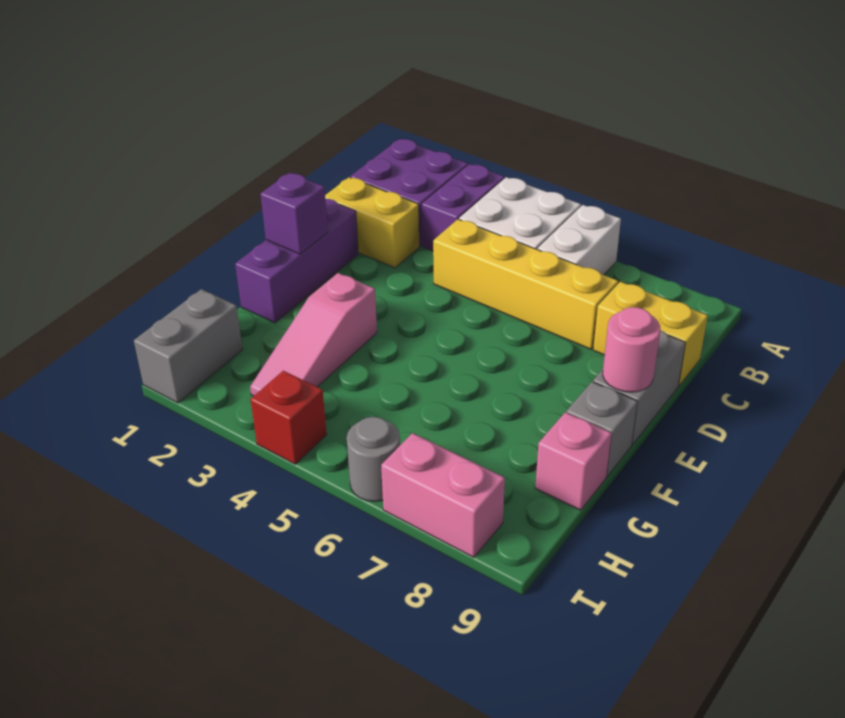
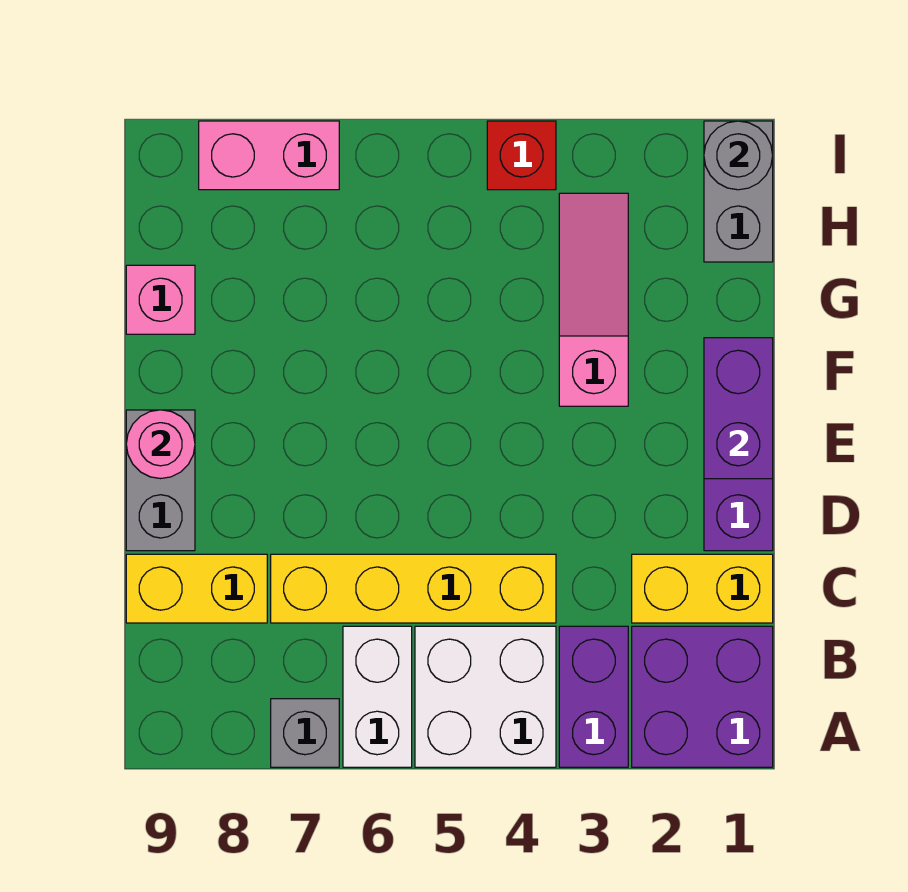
purple brick E1 level 2 -> purple brick E1:F1 level 2
grey brick F9 level 1 -> grey brick A7 level 1
grey round brick I6 level 1 -> grey round brick I1 level 2

